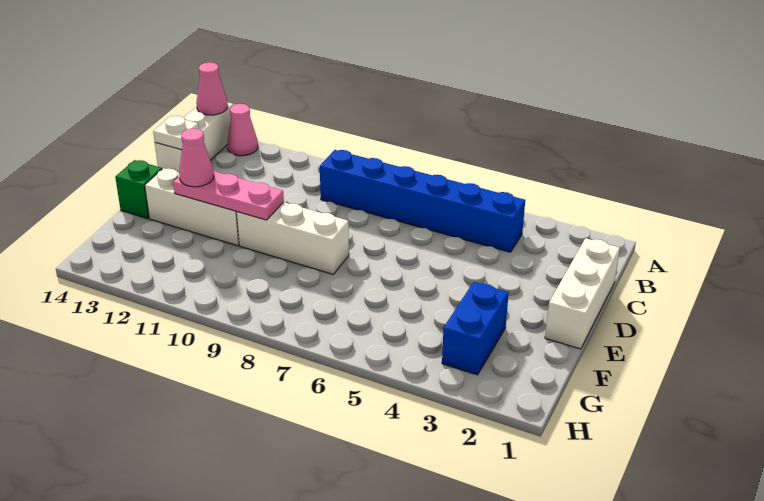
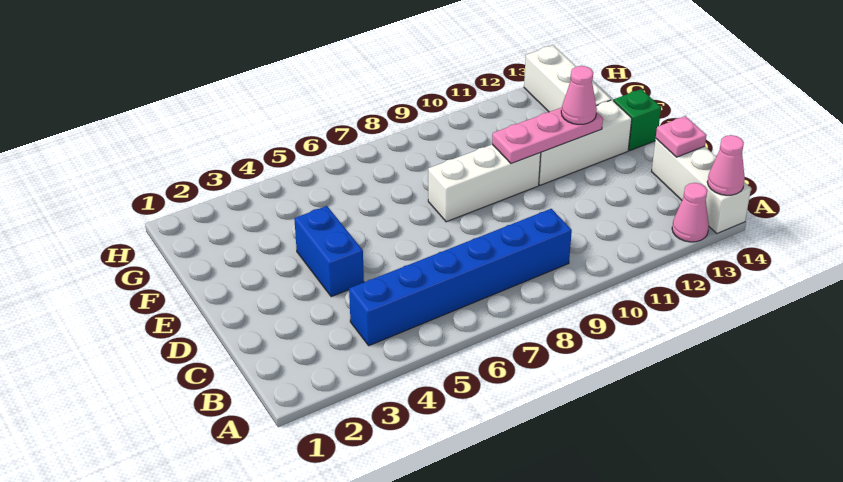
white brick C1:E1 level 1 -> white brick F13:H13 level 1
white plate C14 level 2 -> pink plate C14 level 2
blue brick F3:G3 level 1 -> blue brick D4:E4 level 1

